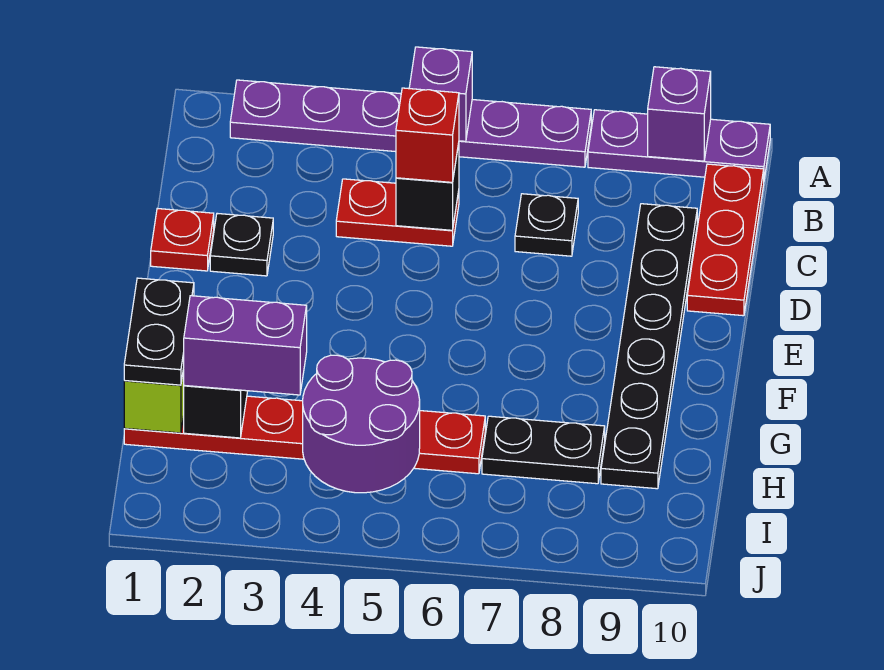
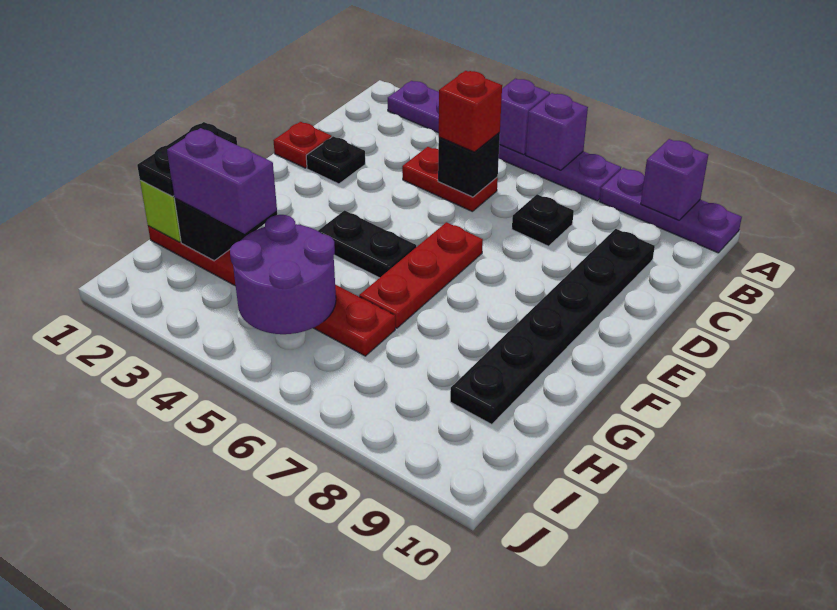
none -> purple brick A6 level 2
red plate B10:D10 level 1 -> red plate E6:G6 level 1
black plate H7:H8 level 1 -> black plate F4:F5 level 1

